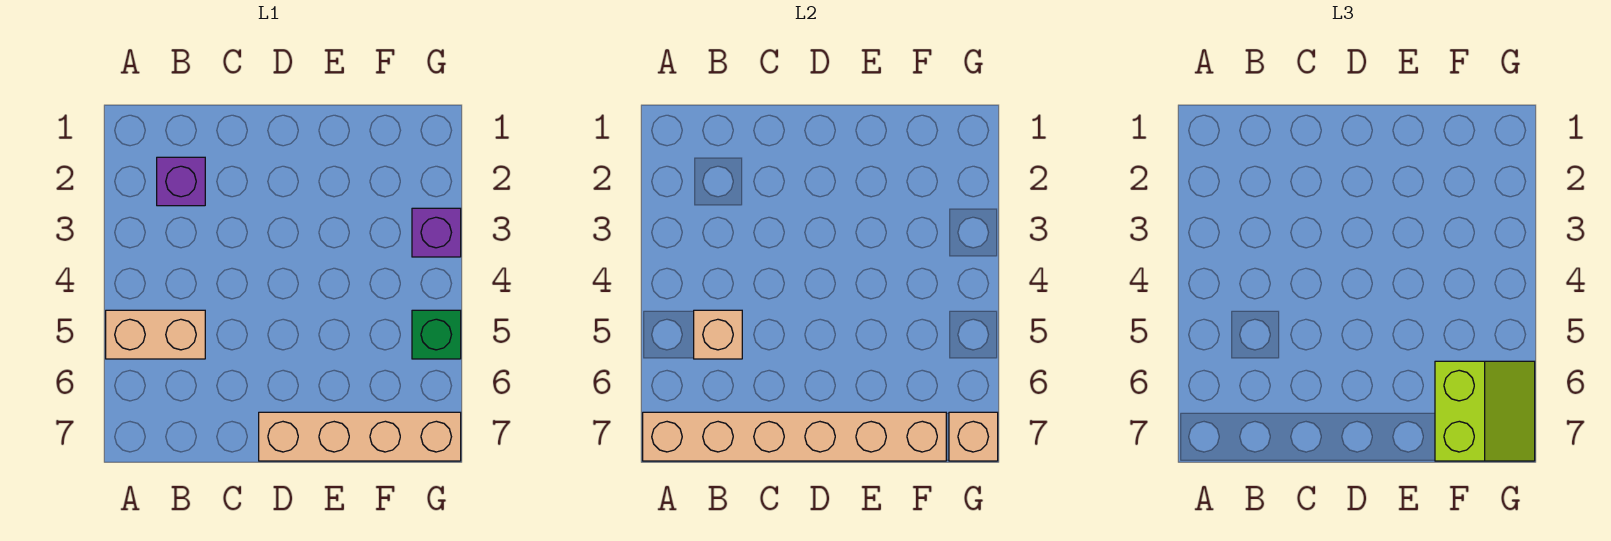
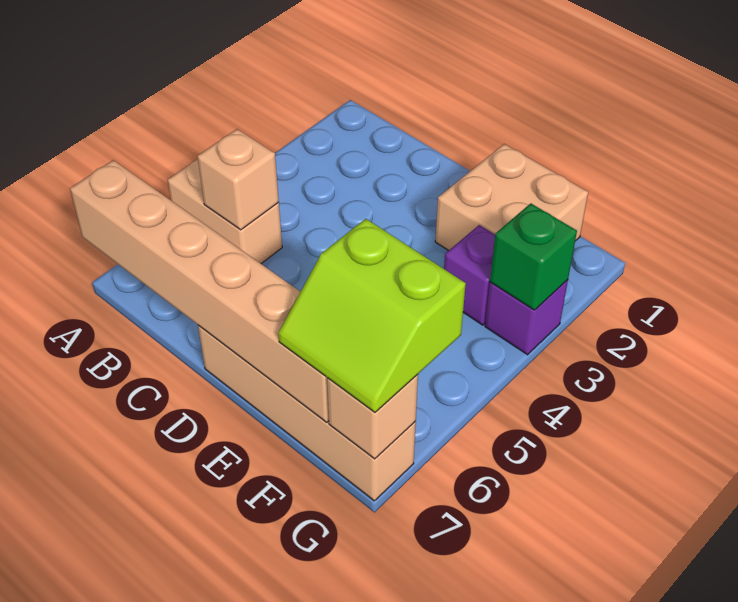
purple brick B2 level 1 -> purple brick F3 level 1
none -> tan brick E1:F2 level 1
lime slope F6:G7 level 3 top F -> lime slope F6:G7 level 3 top 6
green brick G5 level 1 -> green brick G3 level 2

